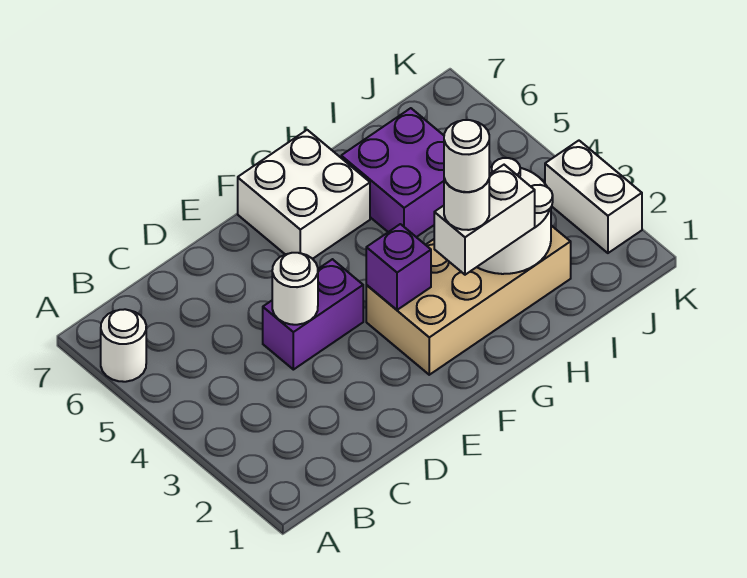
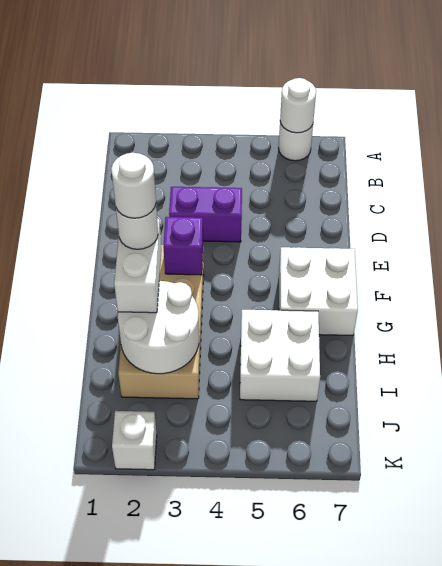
purple brick D4:E4 level 1 -> purple brick D3:D4 level 1
white round brick D4 level 2 -> white round brick A6 level 2
purple brick H5:I6 level 1 -> white brick H5:I6 level 1
white brick K2:K3 level 1 -> white brick K2 level 1

